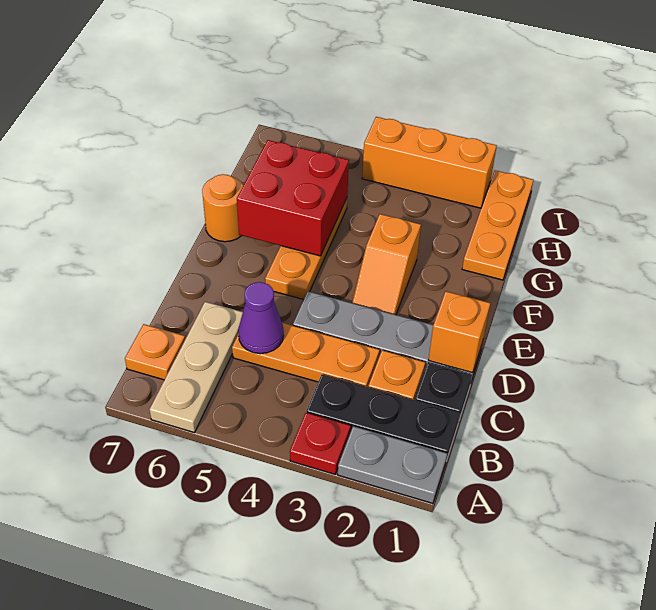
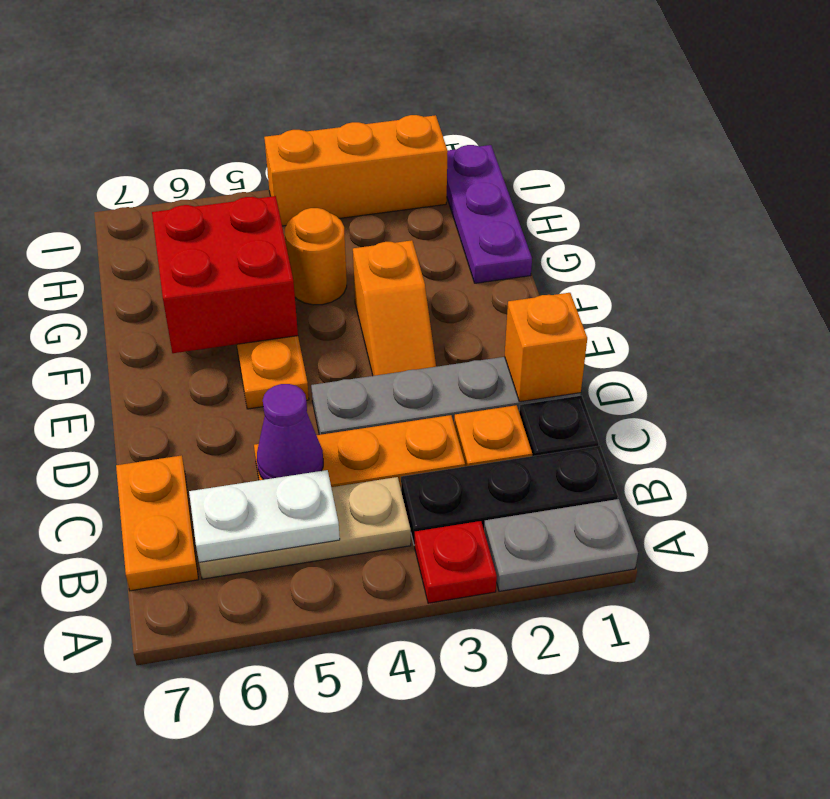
tan plate A6:C6 level 1 -> tan plate B4:B6 level 1
none -> white plate B5:B6 level 2
orange plate B7 level 1 -> orange plate B7:C7 level 1
orange round brick F7 level 1 -> orange round brick G4 level 1
orange plate G1:I1 level 1 -> purple plate G1:I1 level 1

